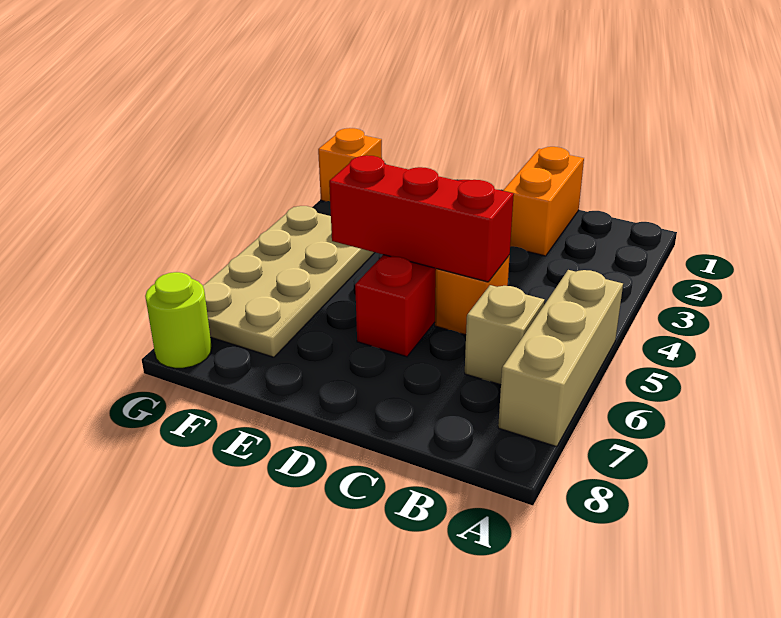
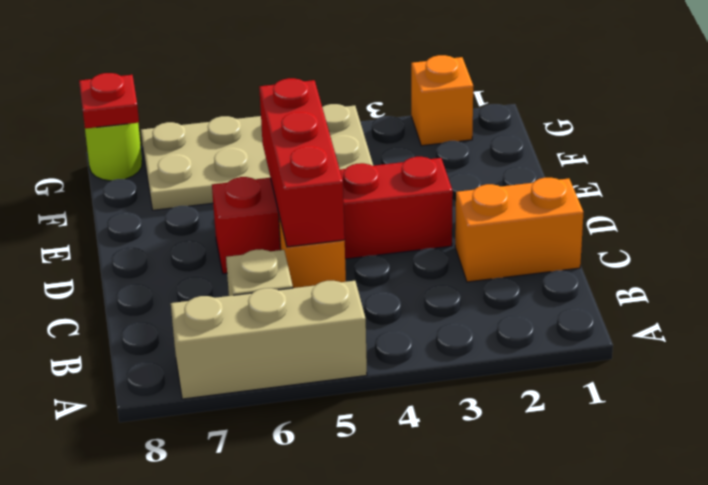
none -> red plate G8 level 2

